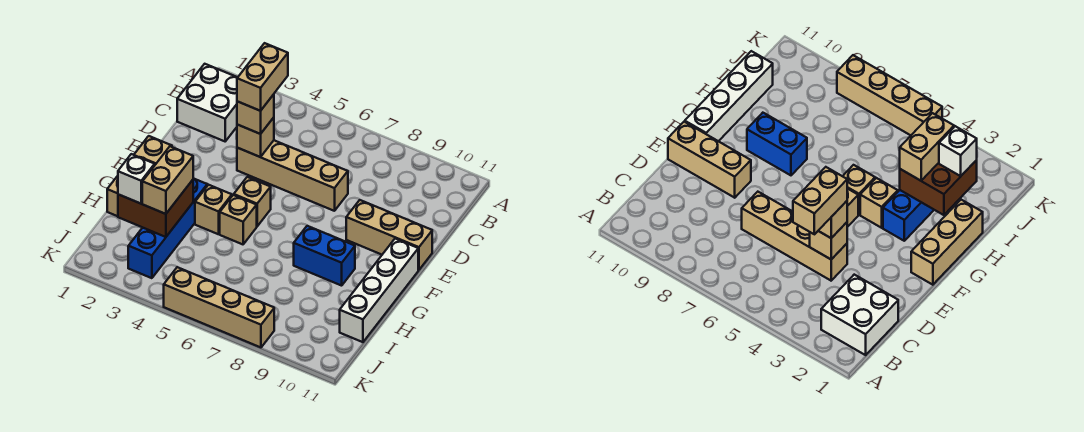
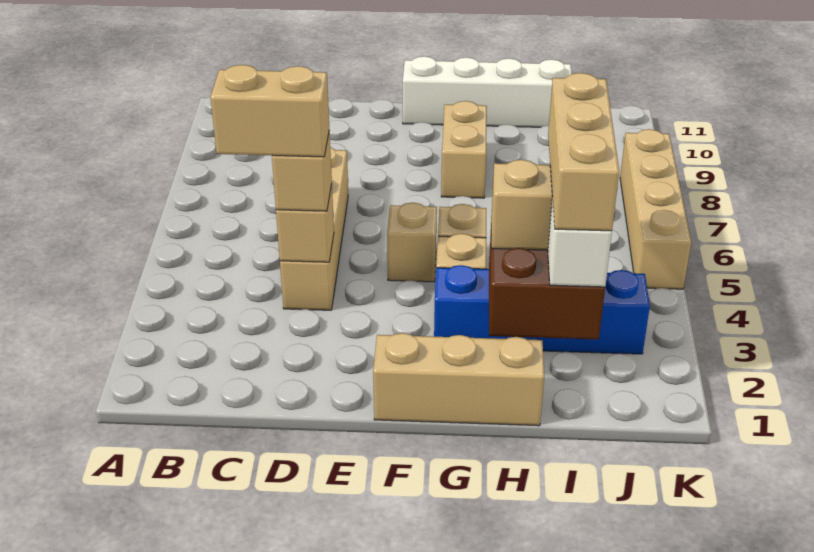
white brick B1:C2 level 1 -> none
tan brick E9:E11 level 1 -> tan brick I2:I4 level 4
blue brick G8:G9 level 1 -> tan brick G8:G9 level 1

